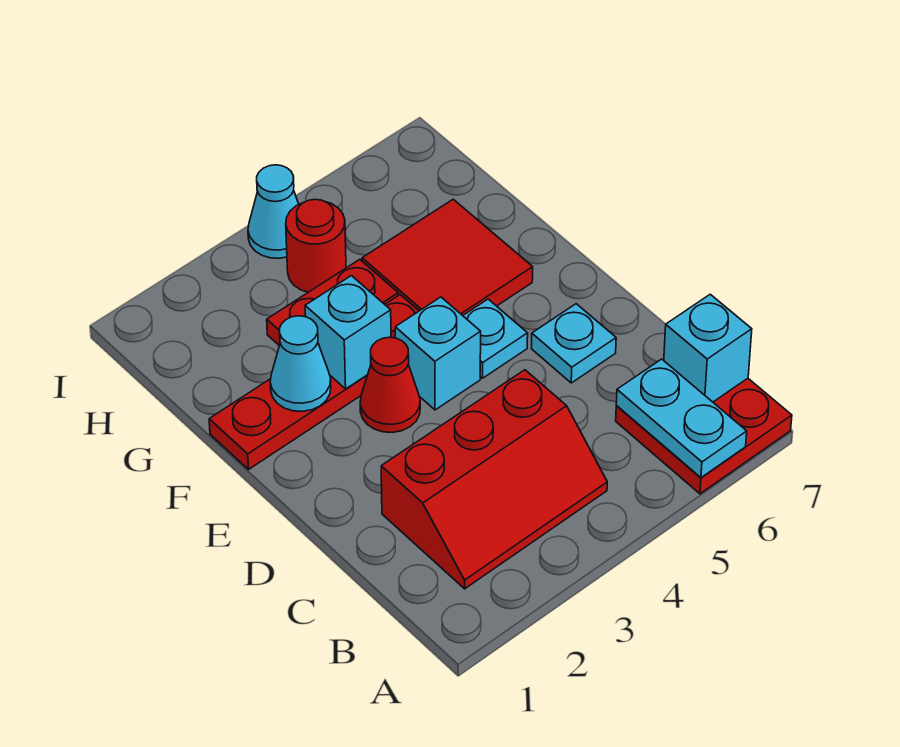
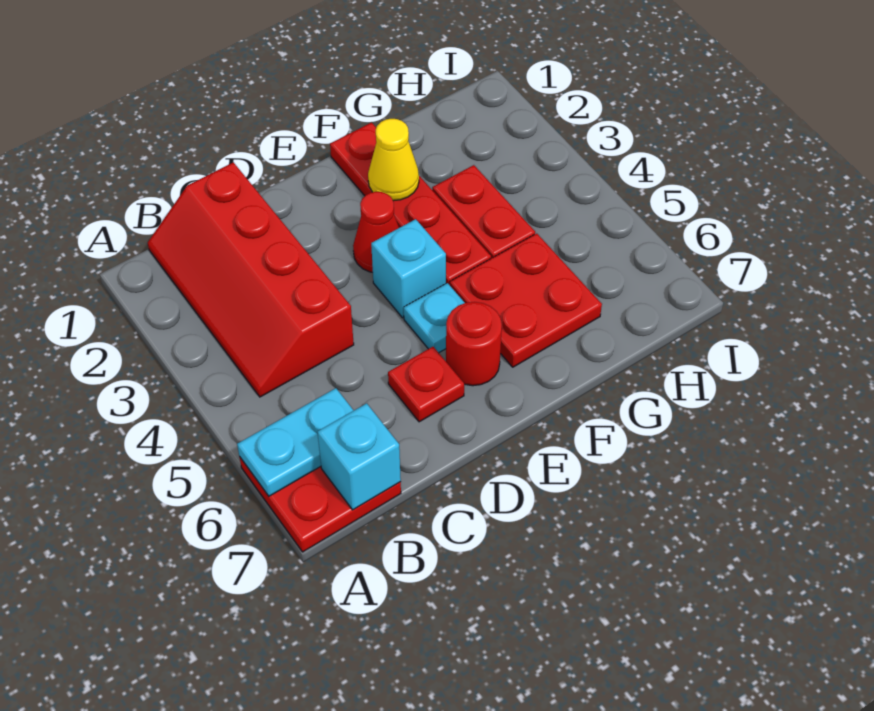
red slope B2:C4 level 1 top C -> red slope B1:C4 level 1 top C
cyan plate D6 level 1 -> red plate D6 level 1
cyan cone F2 level 2 -> yellow cone F2 level 2
cyan brick F3 level 2 -> none
red tile F5:G6 level 1 -> red plate F5:G6 level 1
red round brick H4 level 1 -> red round brick E6 level 1
cyan cone I4 level 1 -> none

